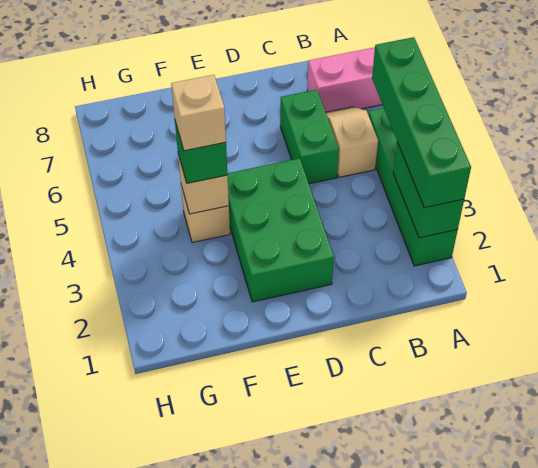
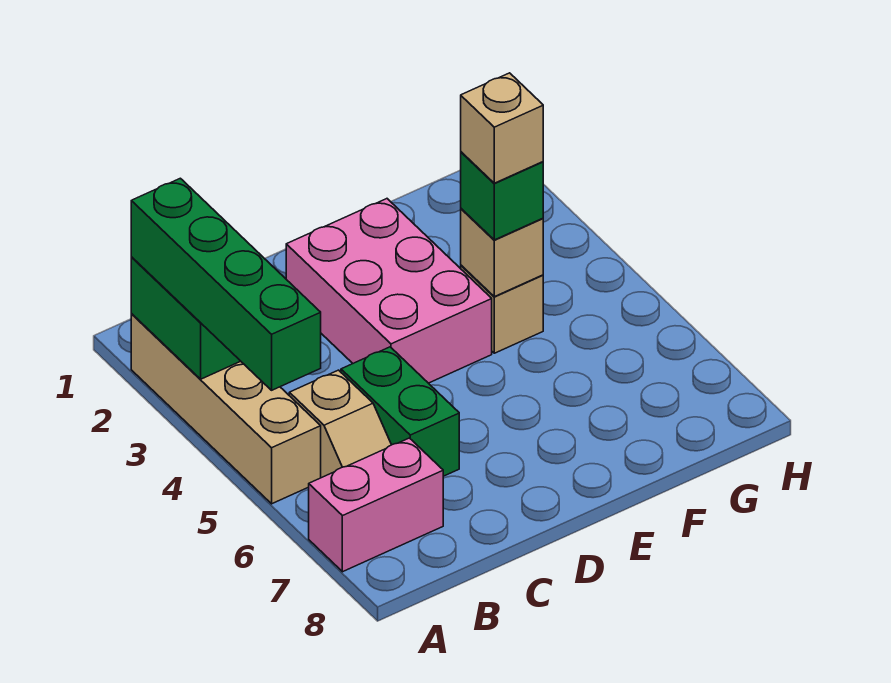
green brick A2:A5 level 1 -> tan brick A2:A5 level 1
green brick D2:E4 level 1 -> pink brick D2:E4 level 1

